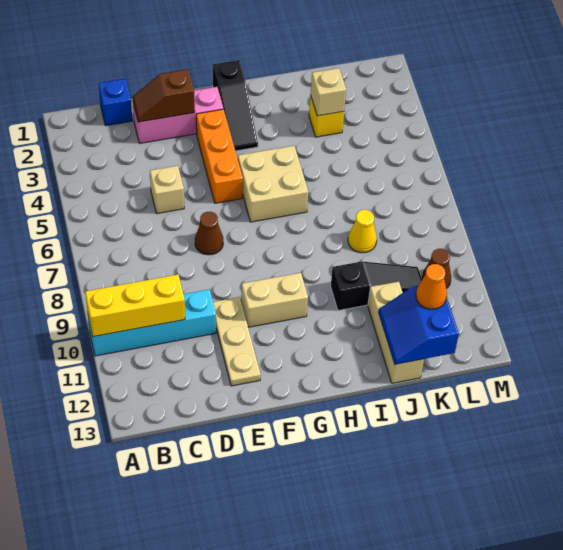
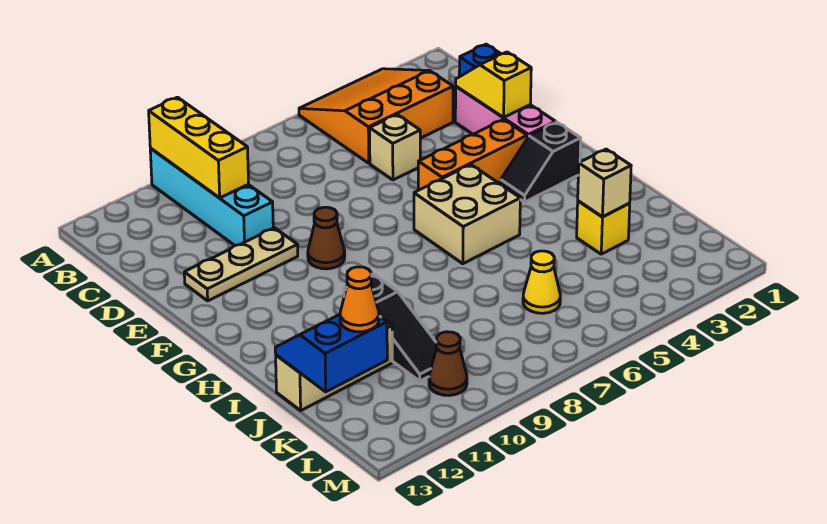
none -> orange slope A3:C5 level 1 top C
brown slope D2:E2 level 2 top E -> yellow slope D2:E2 level 2 top E
brown cone E7 level 1 -> brown cone F9 level 1
tan brick F10:G10 level 1 -> none
black slope G1:G3 level 1 top 1 -> black slope G2:G3 level 1 top 2
yellow cone J8 level 1 -> yellow cone K6 level 1

